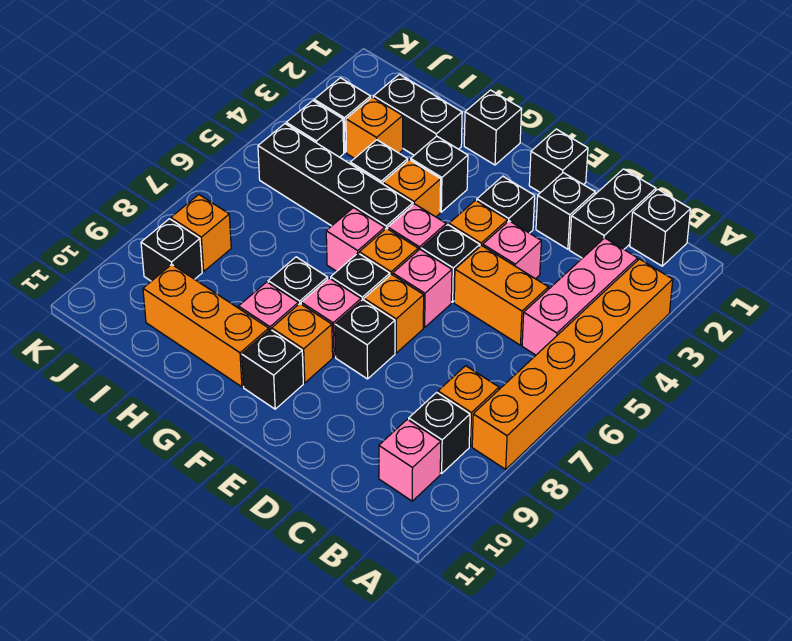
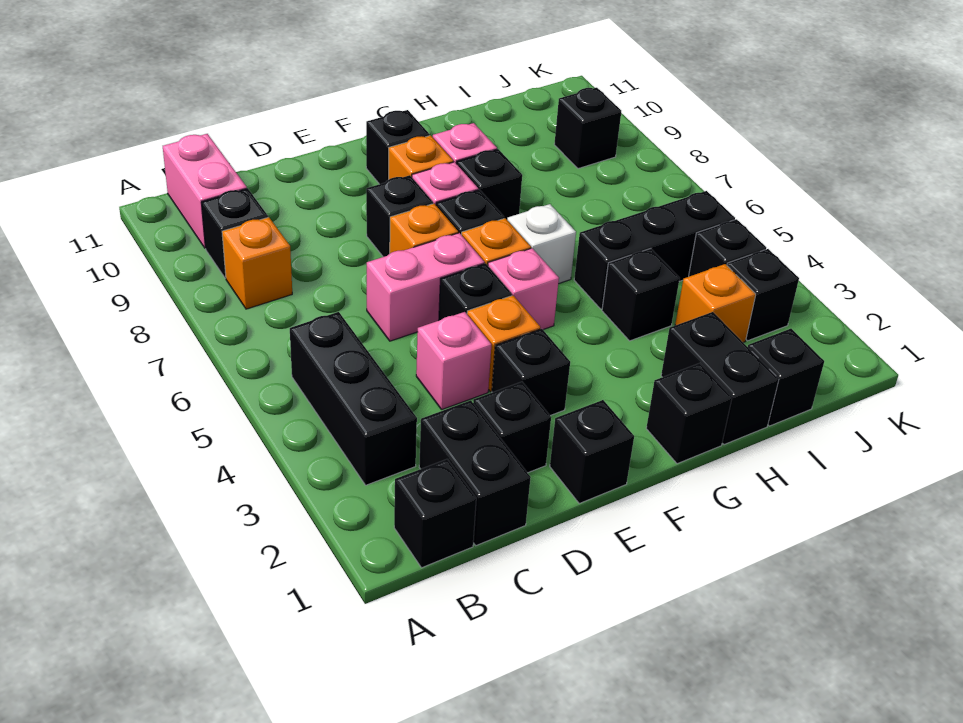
orange brick A3:A8 level 1 -> none
pink brick B3:B5 level 1 -> black brick B3:B5 level 1
pink brick B10 level 1 -> pink brick B10:B11 level 1
orange brick C5:D5 level 1 -> none
pink brick E6 level 1 -> pink brick D6:E6 level 1
black brick G3 level 1 -> black brick I1 level 1
orange brick G4 level 1 -> none
black brick G5:J5 level 1 -> black brick H5:J5 level 1
pink brick G6 level 1 -> white brick G6 level 1
orange brick G10:I10 level 1 -> none
black brick H2:I2 level 1 -> black brick H1:H2 level 1
orange brick J8 level 1 -> none

